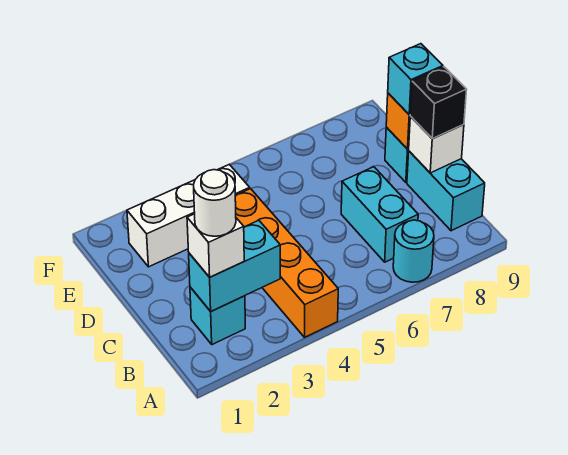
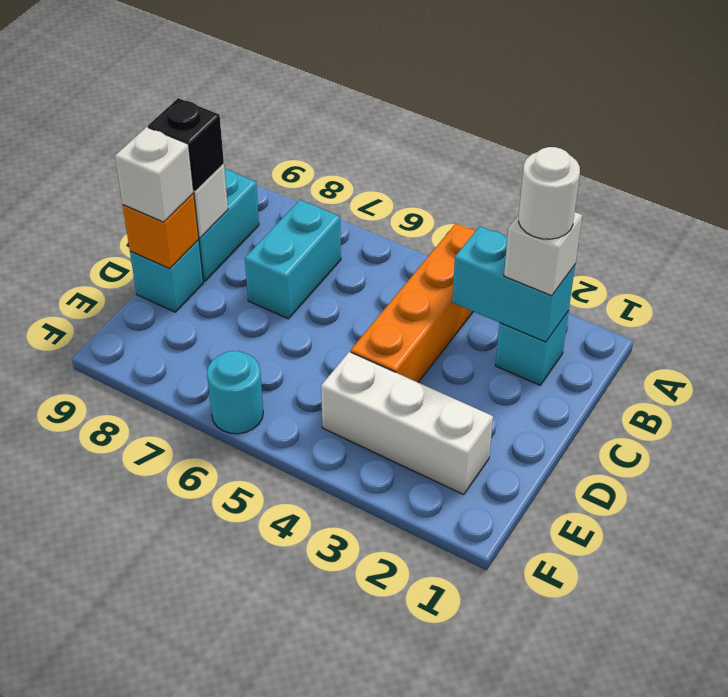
cyan round brick A7 level 1 -> cyan round brick F6 level 1
cyan brick D9 level 3 -> white brick D9 level 3

